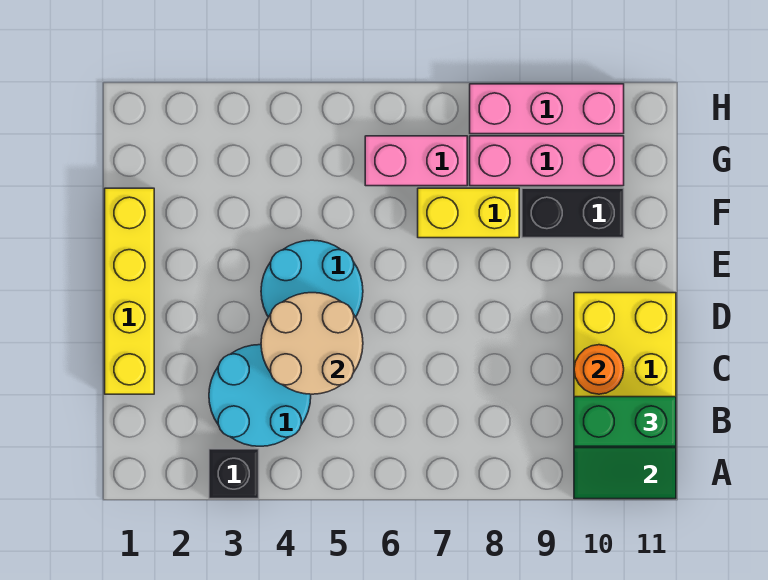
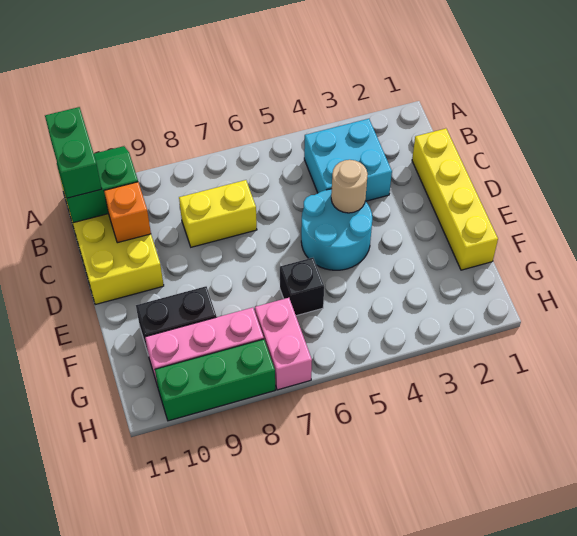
black brick A3 level 1 -> black brick F6 level 1
cyan round brick B3:C4 level 1 -> cyan brick B3:C4 level 1
green brick B10:B11 level 3 -> green brick A11:B11 level 3
tan round brick C4:D5 level 2 -> tan round brick D4 level 2
orange round brick C10 level 2 -> orange brick C10 level 2
yellow brick F7:F8 level 1 -> yellow brick C7:C8 level 1
pink brick G6:G7 level 1 -> pink brick G7:H7 level 1
pink brick H8:H10 level 1 -> green brick H8:H10 level 1

